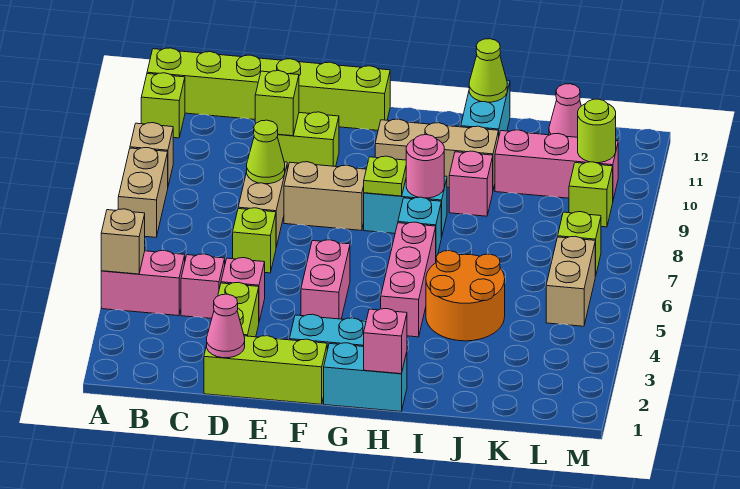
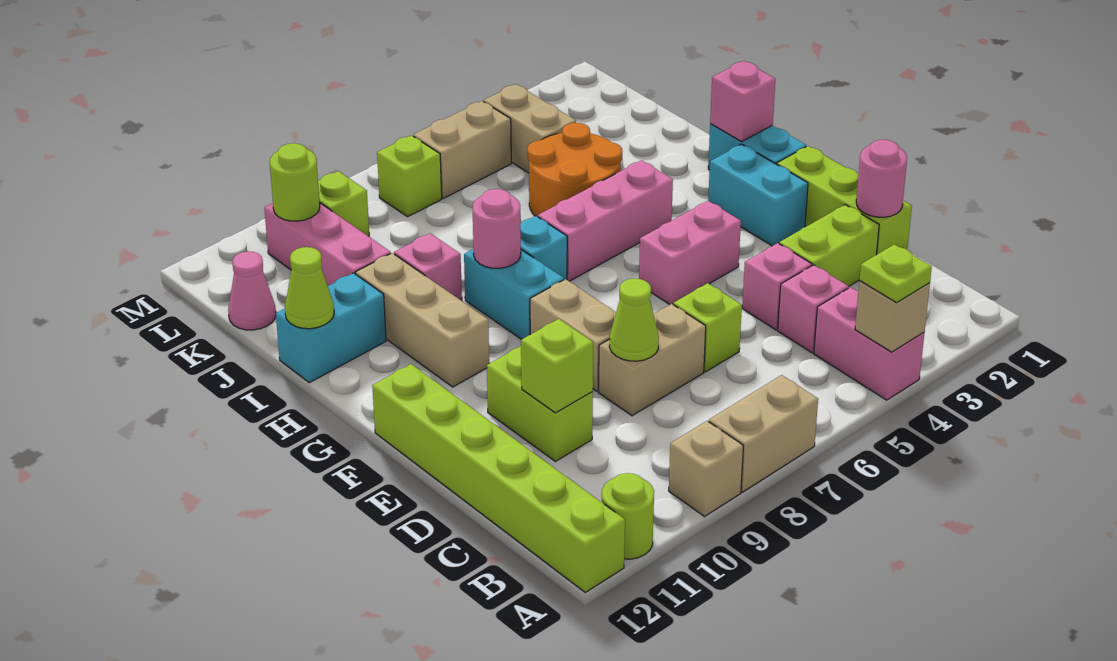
lime brick A11 level 1 -> lime round brick A11 level 1
pink cone D1 level 2 -> pink round brick D1 level 2
lime plate G8 level 2 -> lime plate A4 level 3
none -> tan brick K4:L4 level 1

